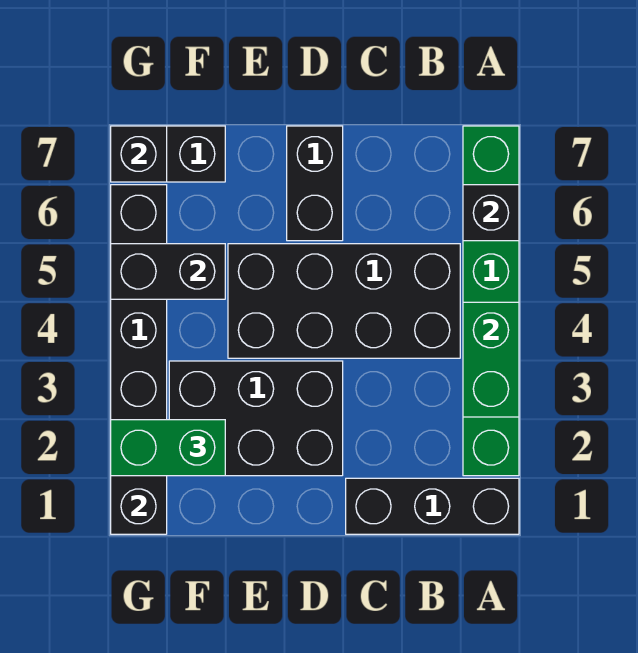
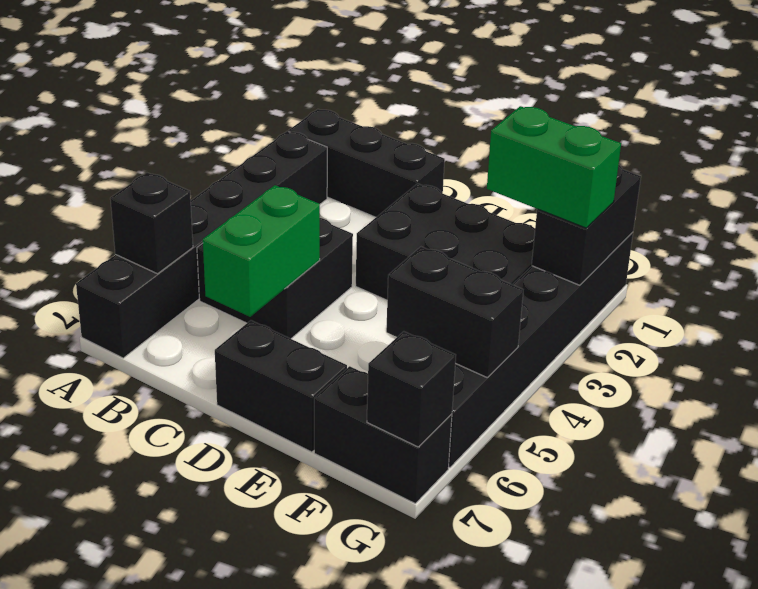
green brick A2:A7 level 1 -> black brick A2:A7 level 1
green brick A3:A4 level 2 -> green brick C5:C6 level 2
black brick B4:E5 level 1 -> black brick B4:C5 level 1
black brick D6:D7 level 1 -> black brick D7:E7 level 1

